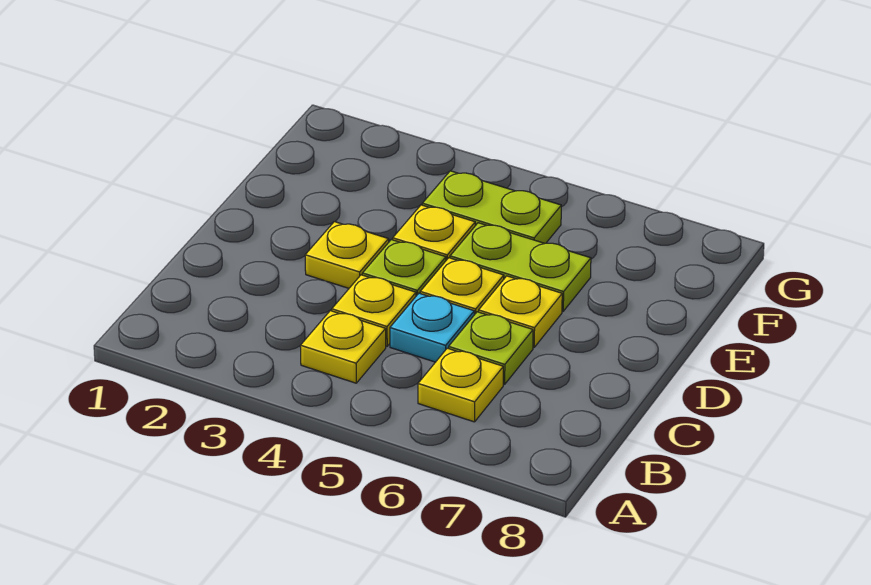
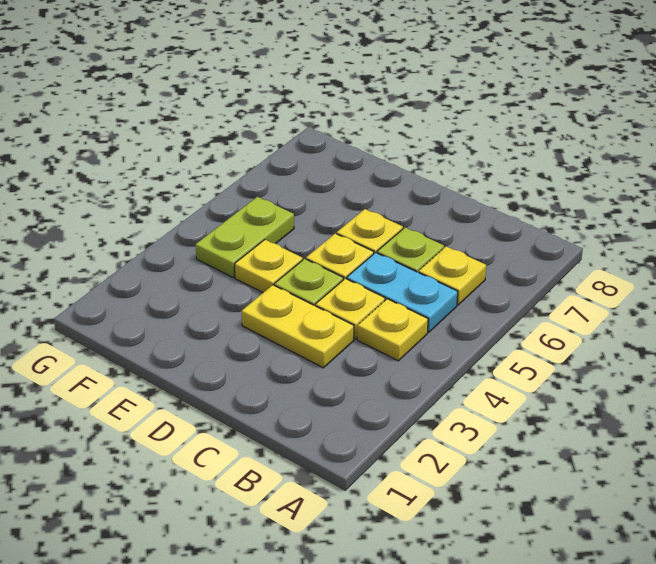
cyan plate C5 level 1 -> cyan plate B5:C5 level 1
yellow plate D3 level 1 -> yellow plate C3:D3 level 1
lime plate E5:E6 level 1 -> none

